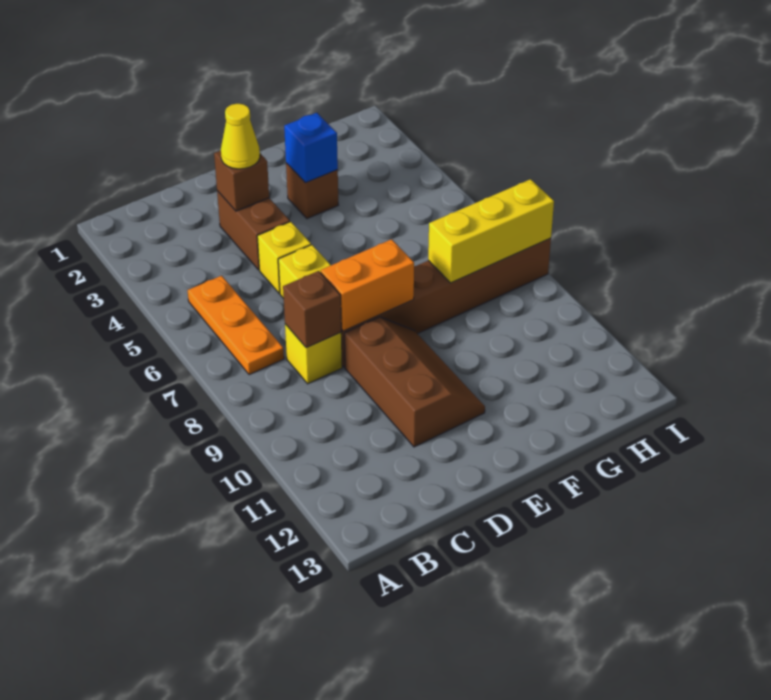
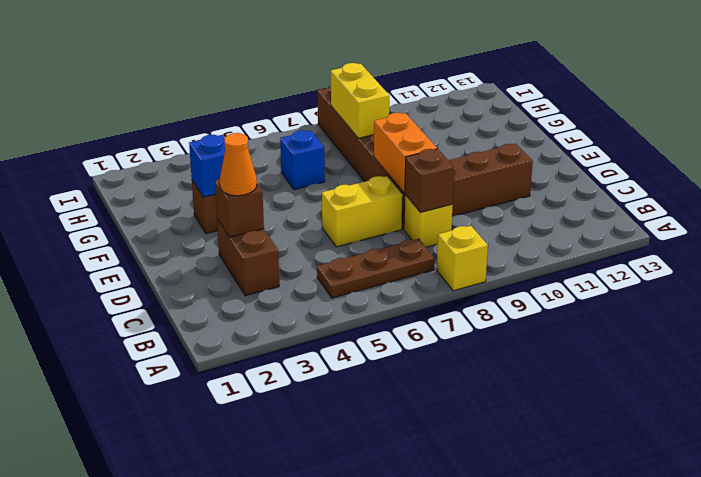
orange plate B5:B7 level 1 -> brown plate B5:B7 level 1
brown brick D3:D4 level 1 -> brown brick C3:D3 level 1
yellow cone D3 level 3 -> orange cone D3 level 3
yellow brick D5 level 1 -> yellow brick A8 level 1
none -> blue brick G6 level 1
yellow brick G8:I8 level 2 -> yellow brick G8:H8 level 2

